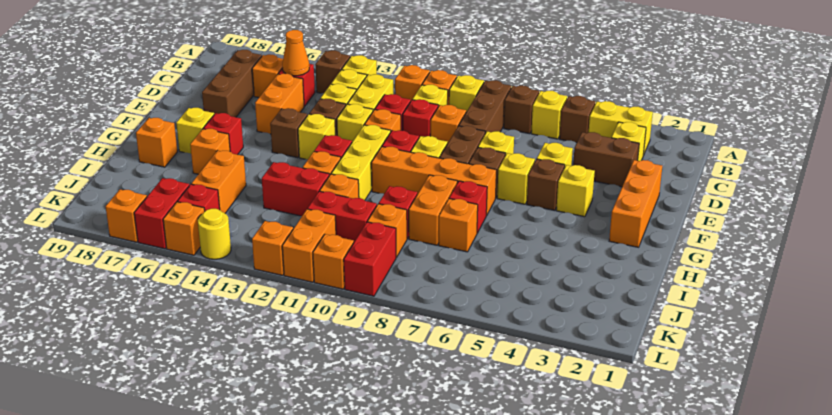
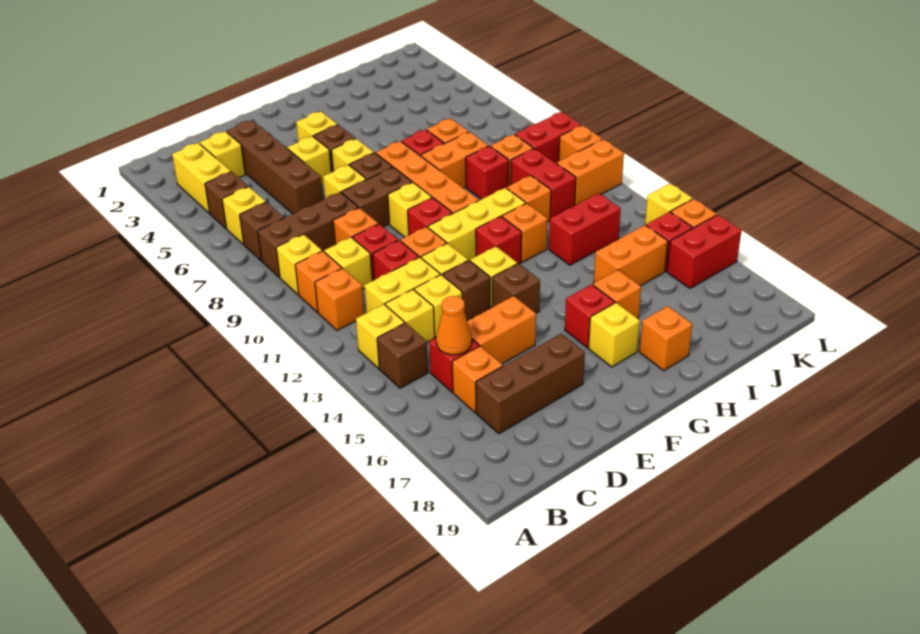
brown brick D3:D4 level 1 -> brown brick D3:D6 level 1
orange brick E2:G2 level 1 -> none
red brick I12:I13 level 1 -> red brick I13:J13 level 1
orange brick L12 level 1 -> none
yellow round brick L14 level 1 -> yellow brick L14 level 1
orange brick L17 level 1 -> none

